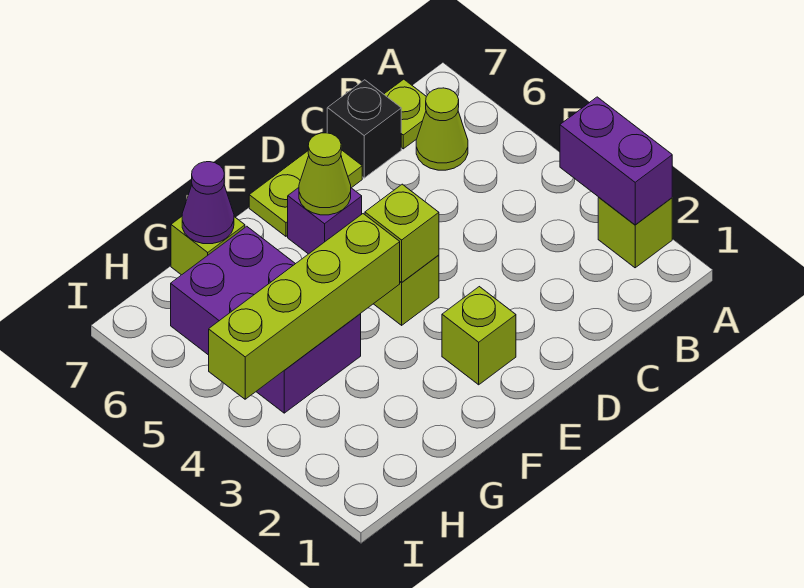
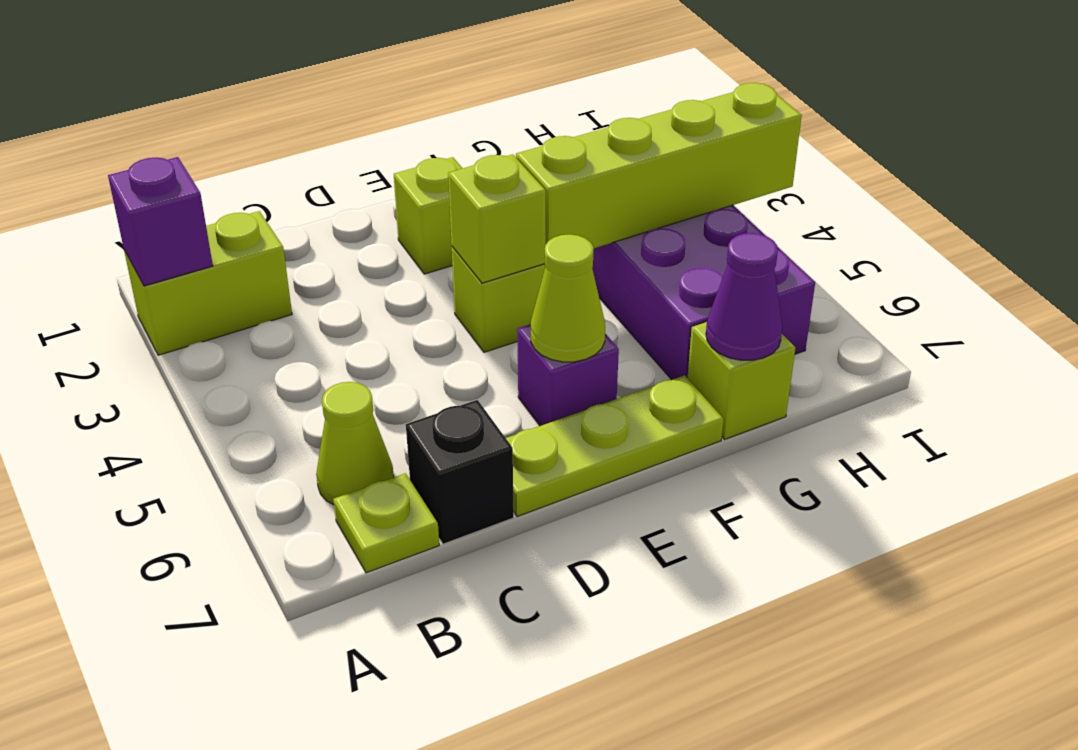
lime brick A2 level 1 -> lime brick A2:B2 level 1
purple brick A2:A3 level 2 -> purple brick A2 level 2
lime plate D7:E7 level 1 -> lime plate D7:F7 level 1

